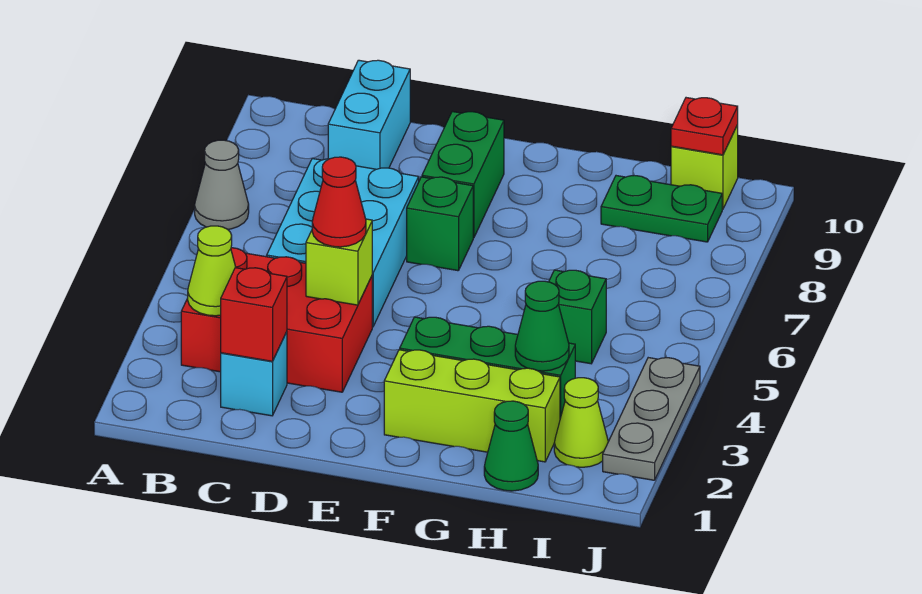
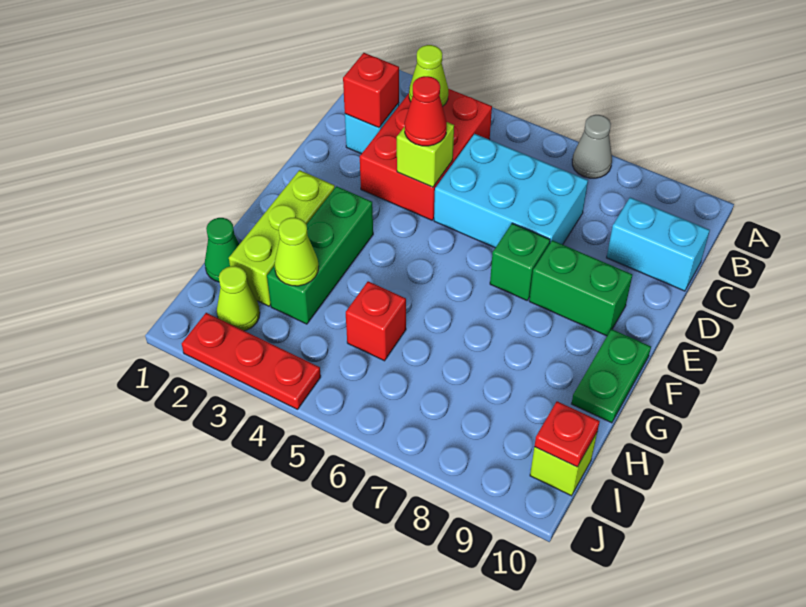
green cone H3 level 2 -> lime cone H3 level 2
green brick H5 level 1 -> red brick H5 level 1
green plate H9:I9 level 1 -> green plate F10:G10 level 1
grey plate J2:J4 level 1 -> red plate J2:J4 level 1

